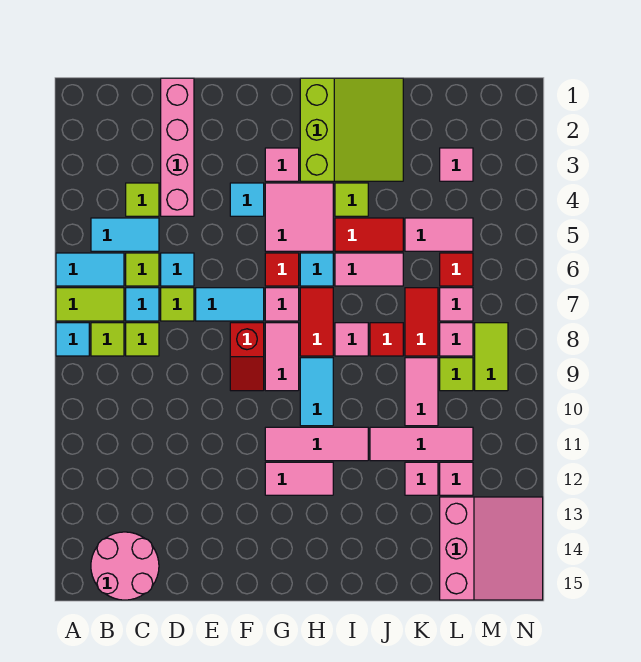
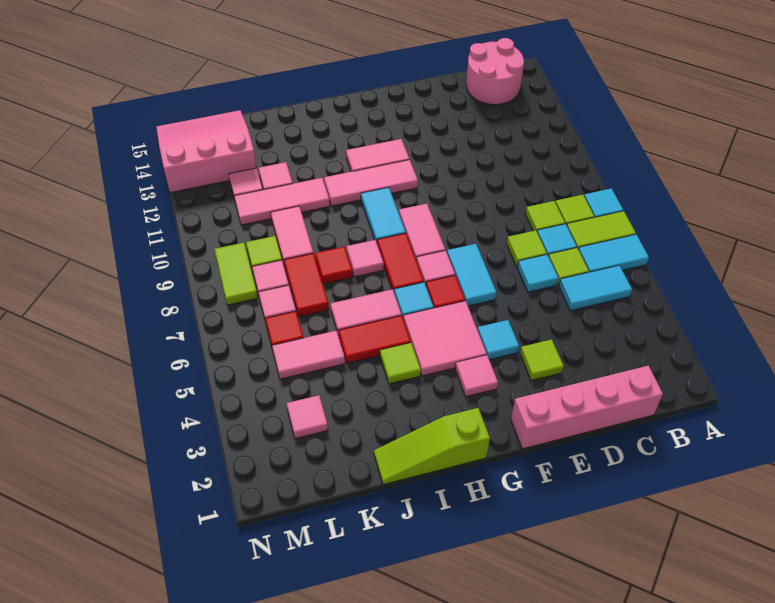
lime tile C4 level 1 -> lime tile E3 level 1
pink brick D1:D4 level 1 -> pink brick C1:F1 level 1
cyan tile E7:F7 level 1 -> cyan tile F6:F7 level 1
red slope F8:F9 level 1 top 8 -> none
lime slope H1:J3 level 1 top H -> lime slope H1:J1 level 1 top H
pink slope L13:N15 level 1 top L -> pink slope L13:N15 level 1 top 13

